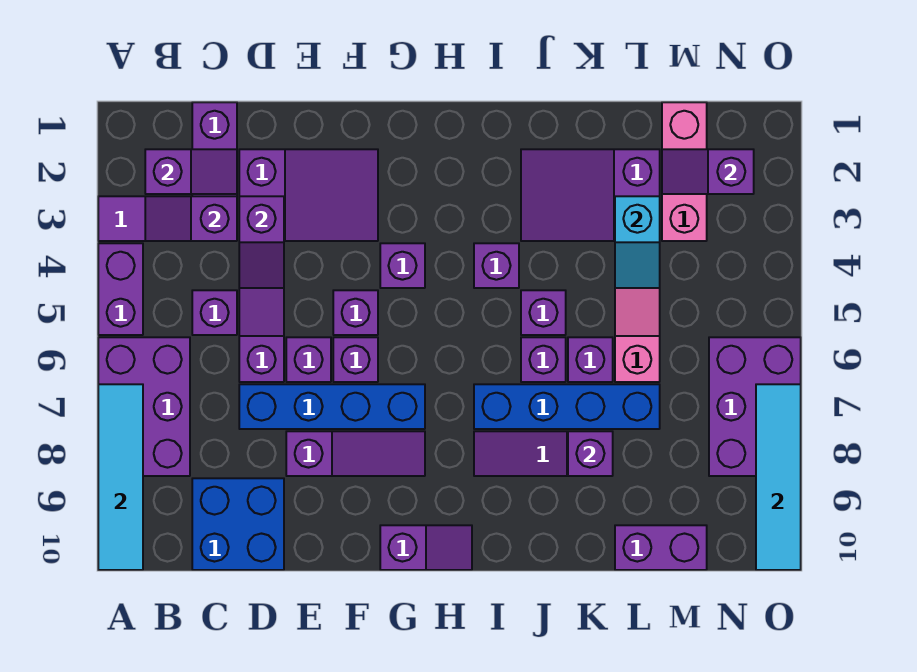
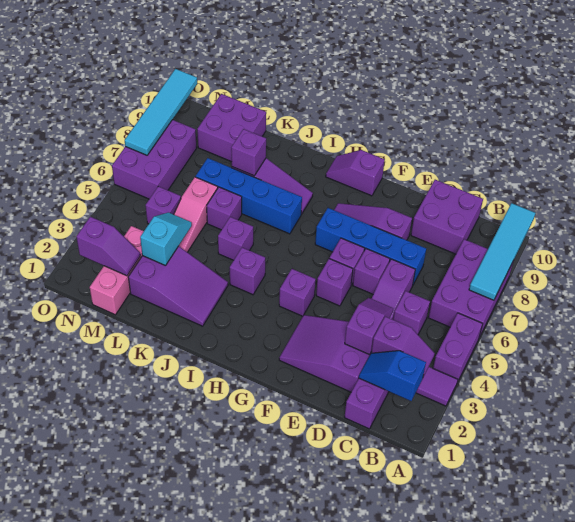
purple slope B2:C2 level 2 top B -> blue slope B2:C2 level 2 top B
blue brick C9:D10 level 1 -> purple brick C9:D10 level 1
purple brick J6 level 1 -> purple brick M5 level 1
purple brick L10:M10 level 1 -> purple brick L9:M10 level 1

